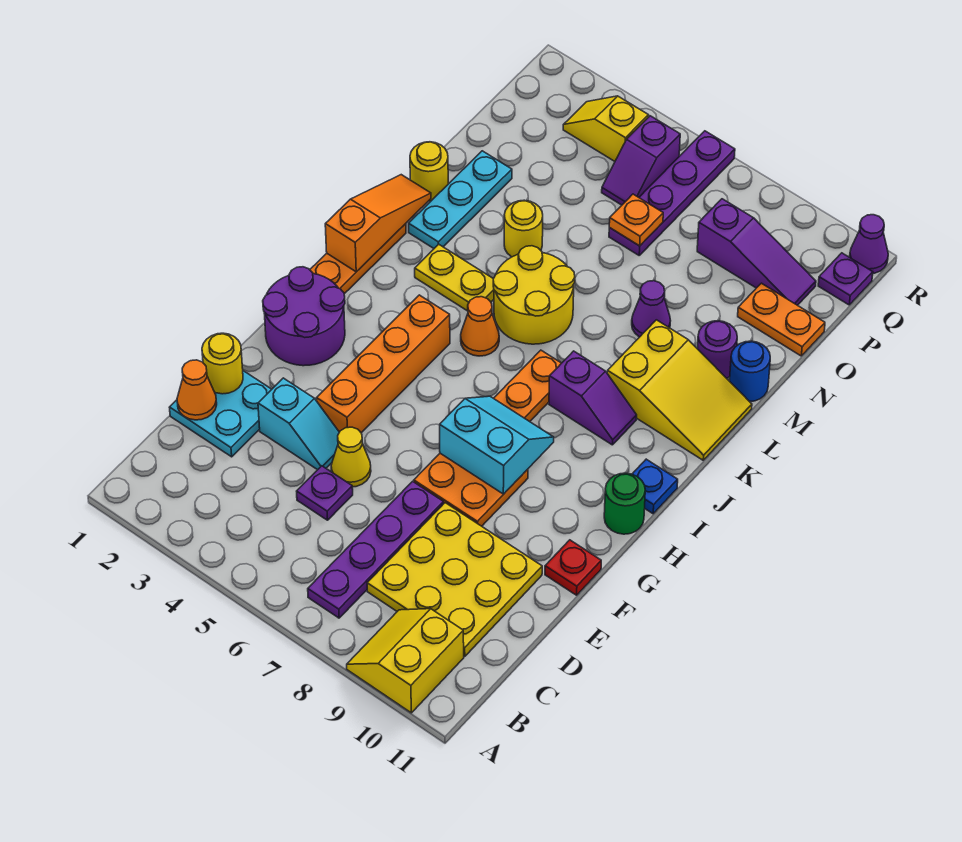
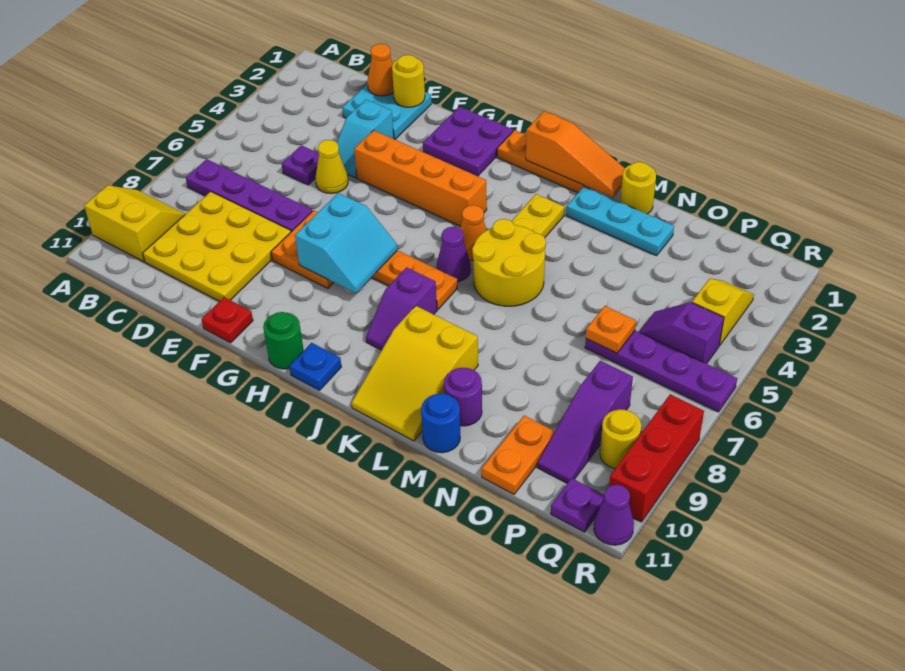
purple round brick G1:H2 level 1 -> purple plate G1:H2 level 1
yellow round brick M4 level 1 -> yellow round brick Q9 level 1
purple cone M8 level 1 -> purple cone J6 level 1
none -> red brick R8:R10 level 1

